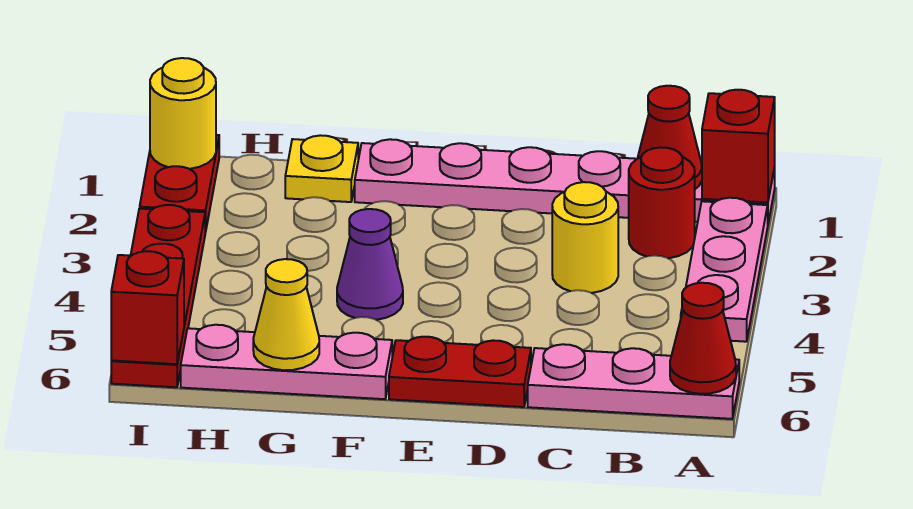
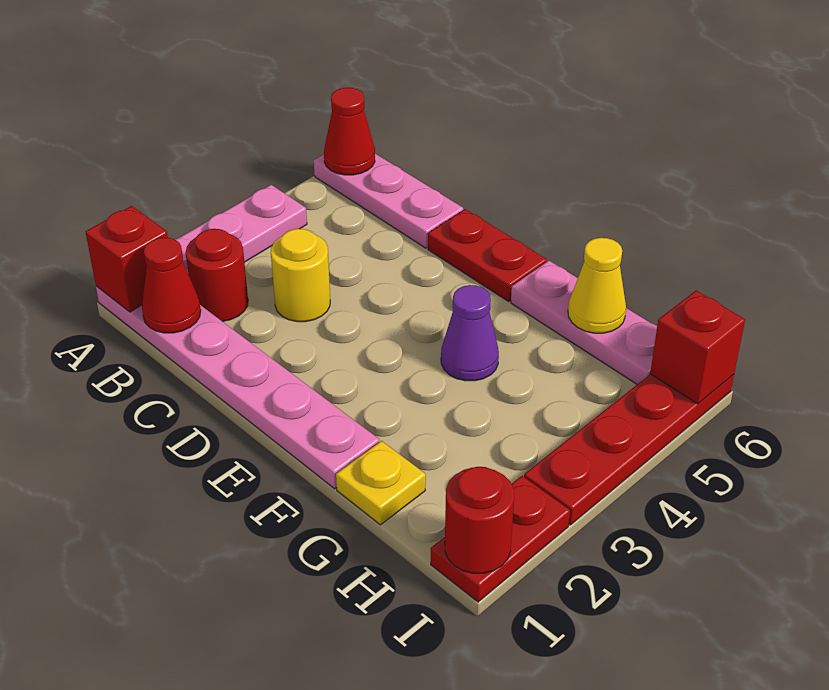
yellow round brick I1 level 2 -> red round brick I1 level 2

